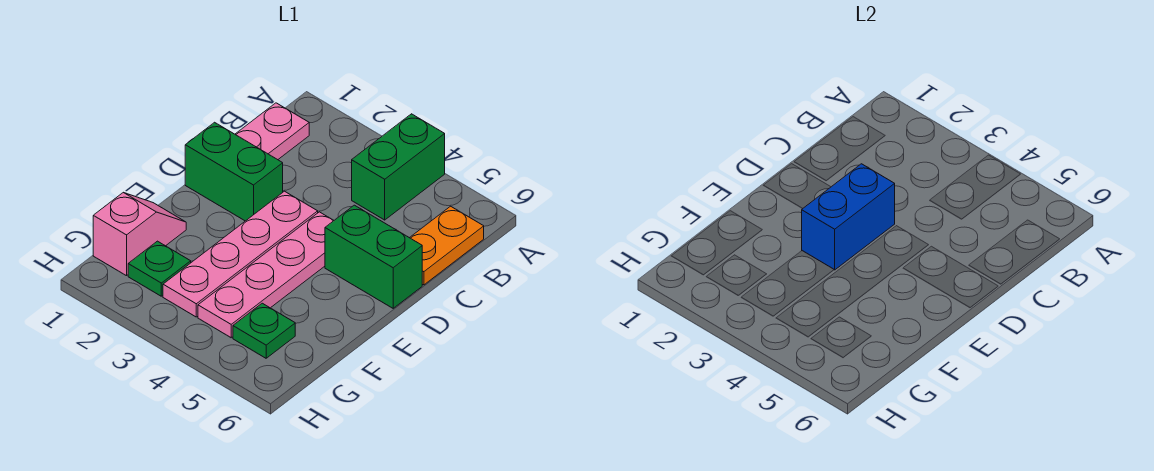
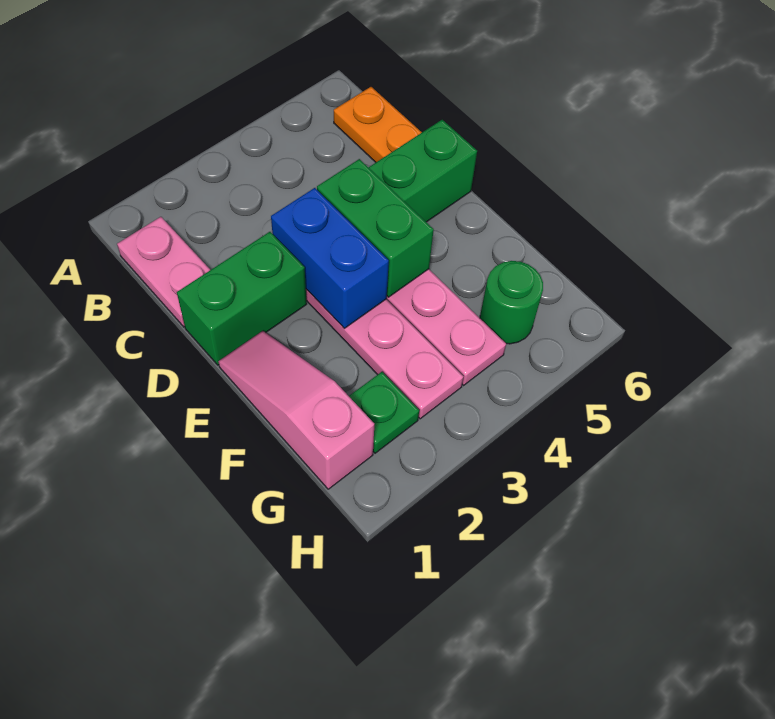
green brick A4:B4 level 1 -> green brick D4:E4 level 2
pink slope F1:G1 level 1 top G -> pink slope E1:G1 level 1 top G
green plate G5 level 1 -> green round brick G5 level 1

